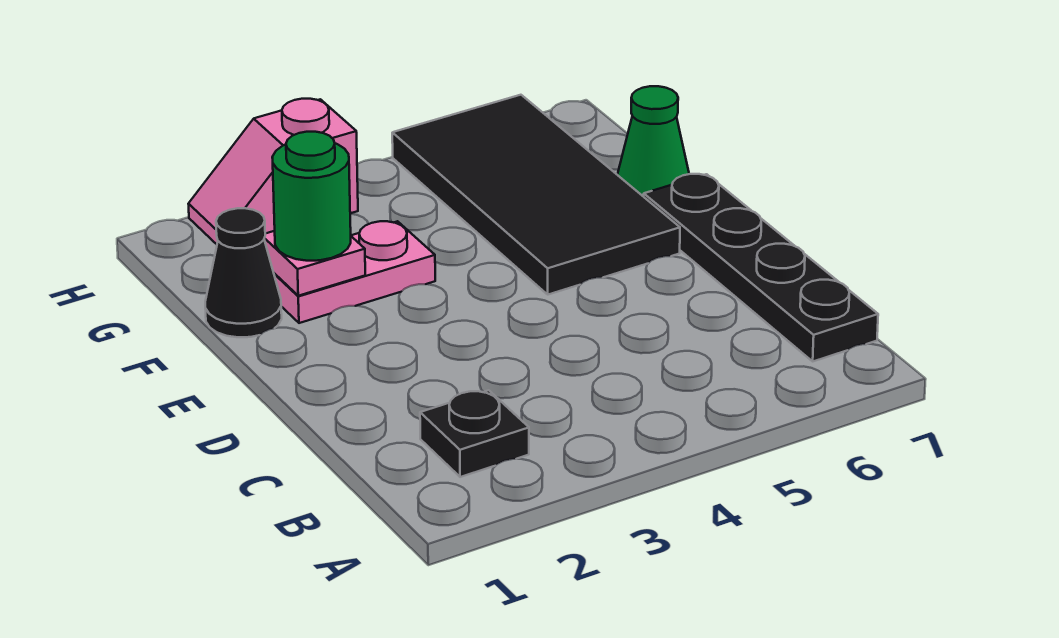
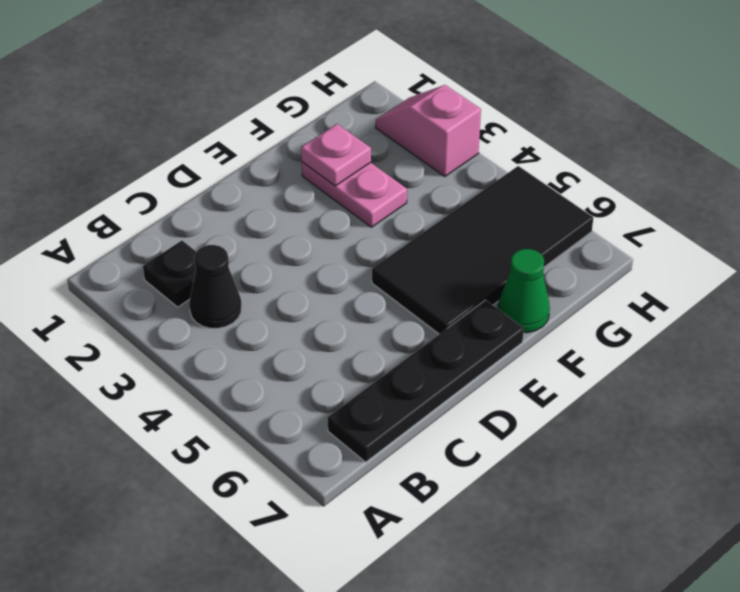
black cone F1 level 1 -> black cone B3 level 1
green round brick F2 level 3 -> none

